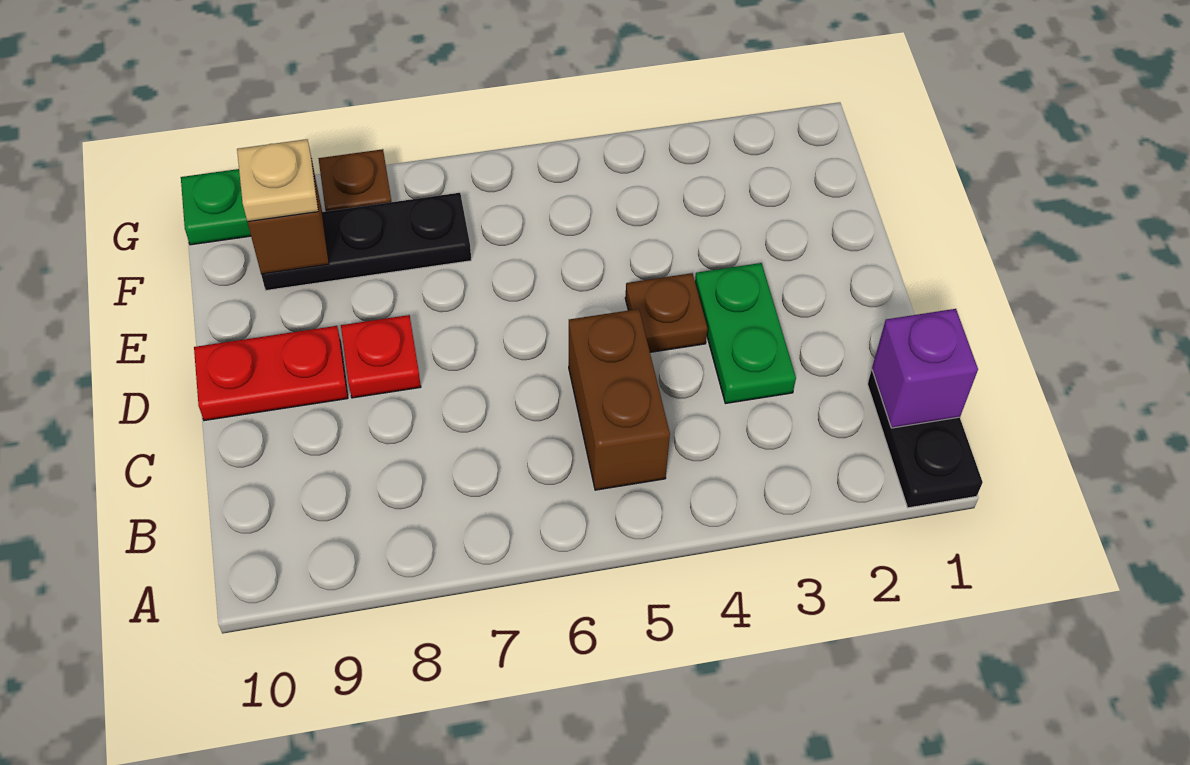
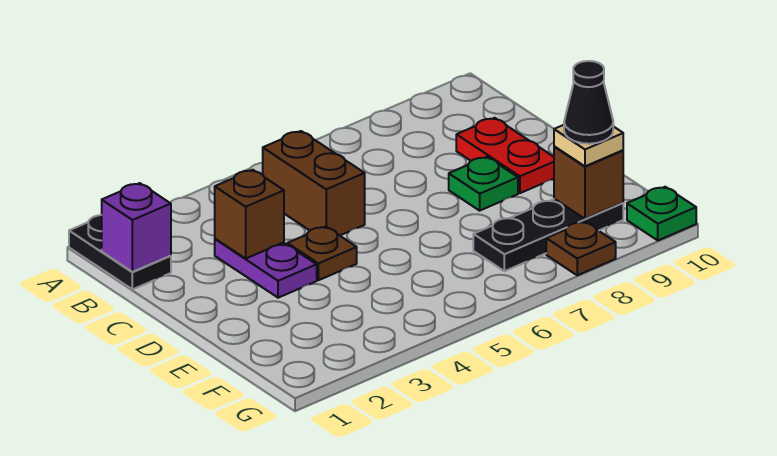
green plate C3:D3 level 1 -> purple plate C3:D3 level 1
none -> brown brick C3 level 2
red plate D8 level 1 -> green plate D8 level 1
red plate D9:D10 level 1 -> red plate C9:D9 level 1
none -> black cone F9 level 4

